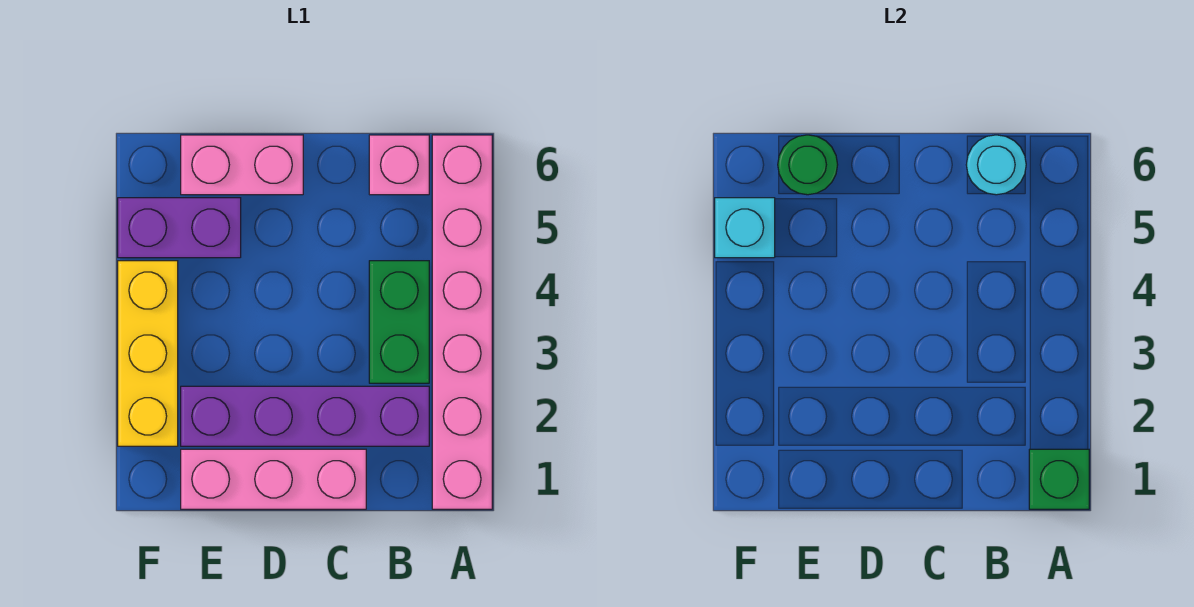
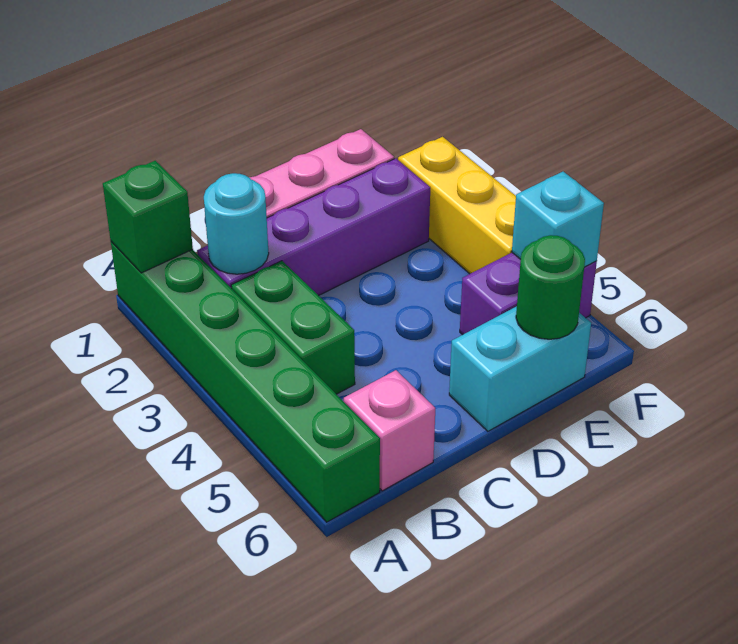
pink brick A1:A6 level 1 -> green brick A1:A6 level 1
cyan round brick B6 level 2 -> cyan round brick B2 level 2
pink brick D6:E6 level 1 -> cyan brick D6:E6 level 1

